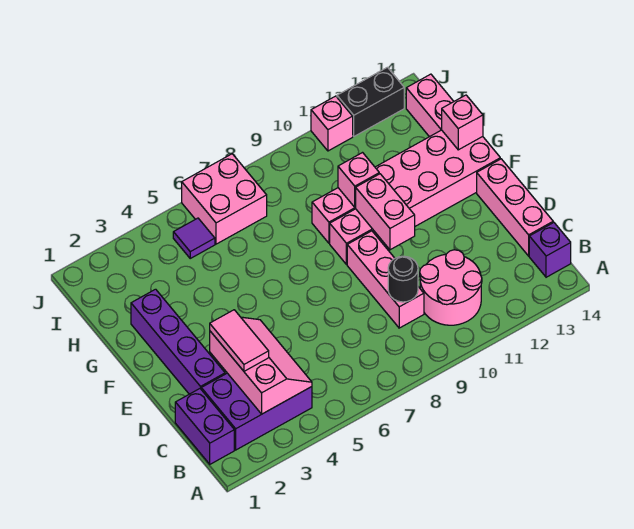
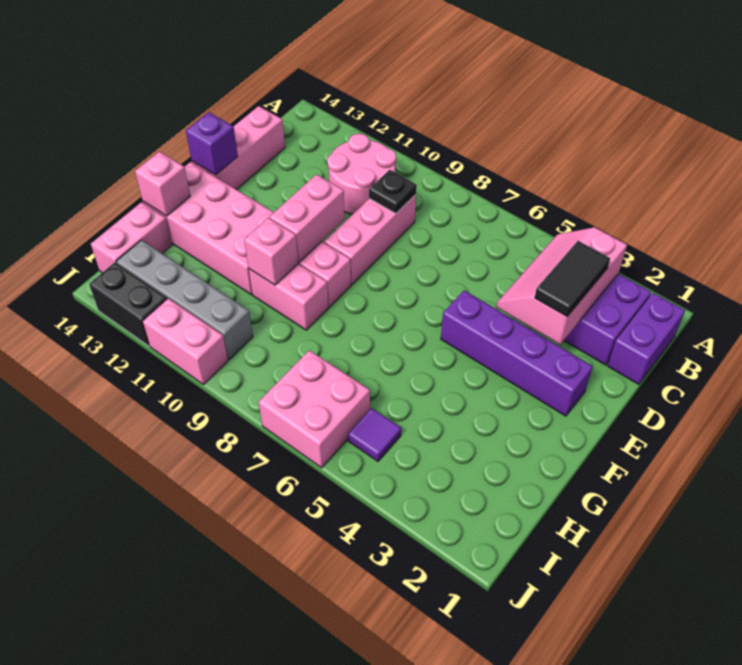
purple brick B14 level 1 -> purple brick E14 level 2
pink tile C3:D3 level 3 -> black tile C3:D3 level 3
black round brick C9 level 2 -> black plate C9 level 2
purple brick D2:G2 level 1 -> purple brick E2:E5 level 1
none -> grey brick I10:I13 level 1
pink brick J11 level 1 -> pink brick J10:J11 level 1

